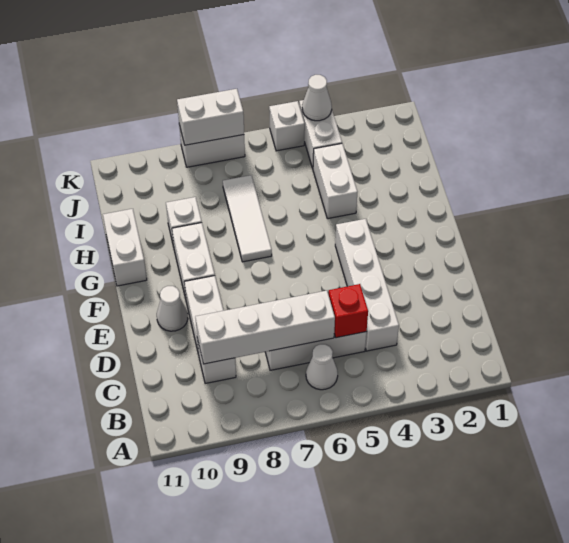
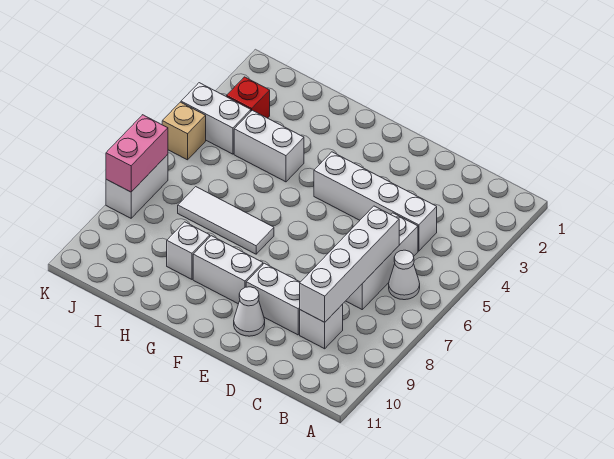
red brick C5 level 2 -> red brick J3 level 1
white brick G11:H11 level 1 -> none
white cone K4 level 2 -> none
white brick K5 level 1 -> tan brick K5 level 1
white brick K7:K8 level 2 -> pink brick K7:K8 level 2

